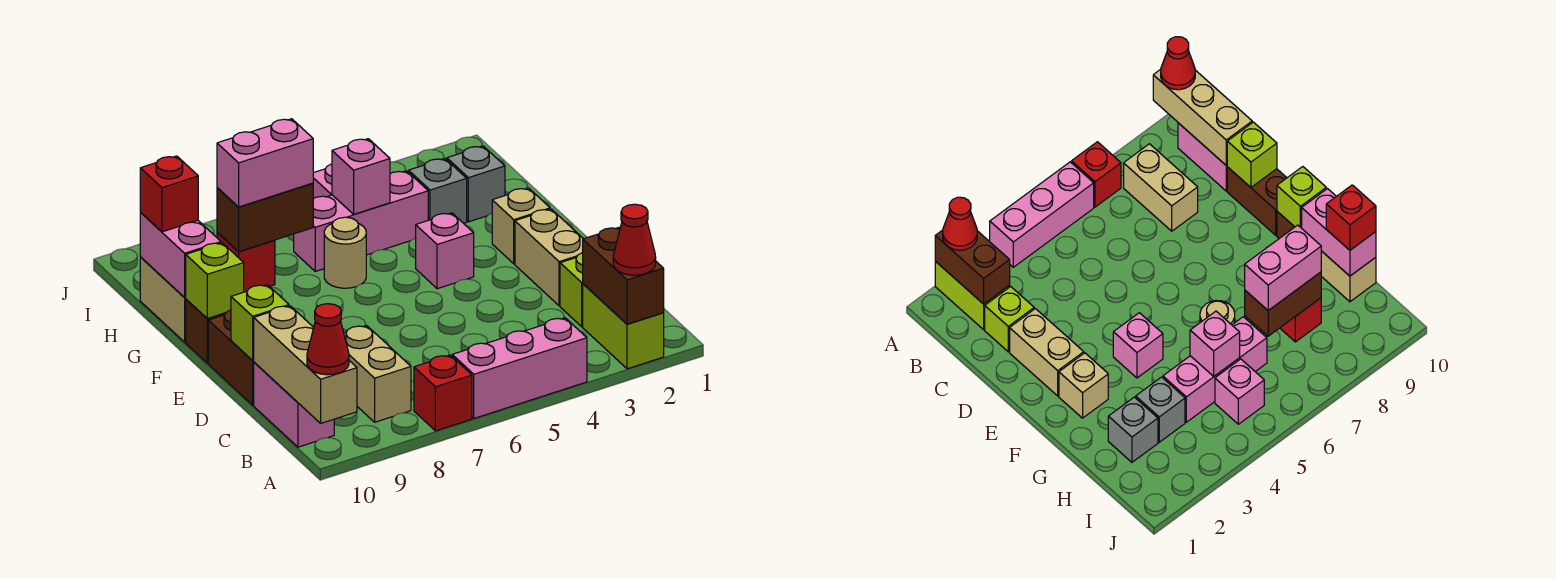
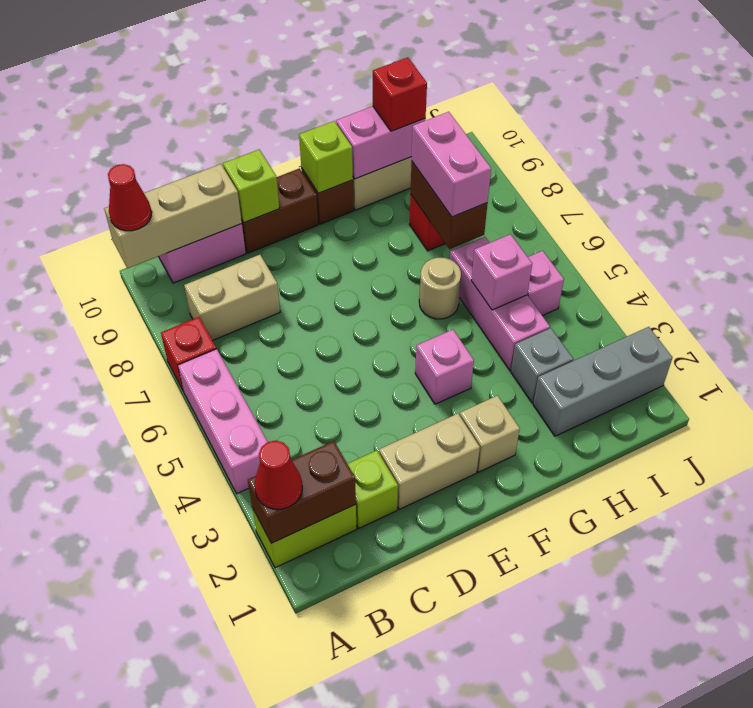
grey brick H2 level 1 -> grey brick H2:J2 level 1

